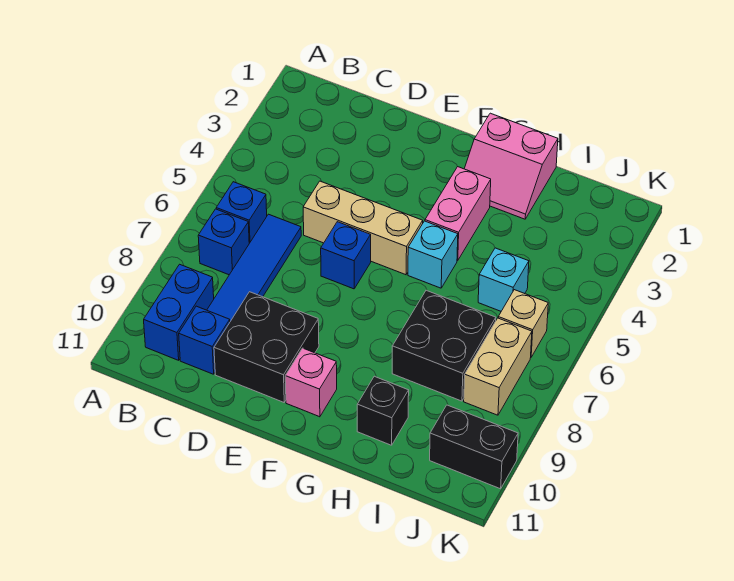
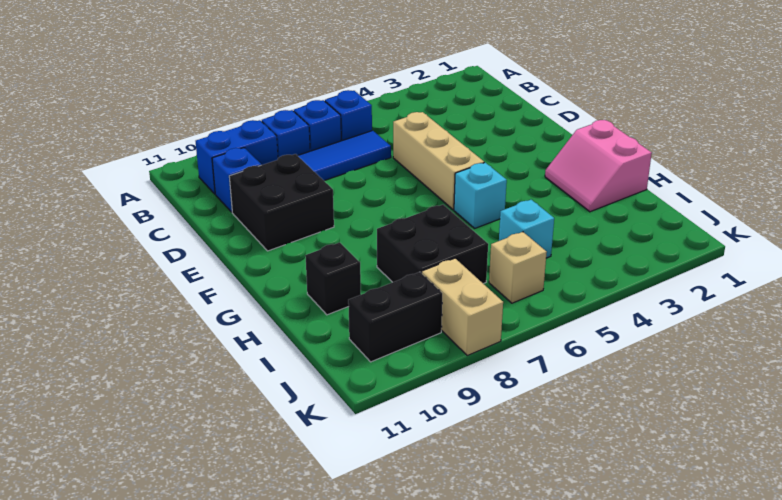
blue brick E6 level 1 -> blue brick B8 level 1
pink brick F10 level 1 -> none
pink brick G3:G4 level 1 -> none
tan brick J7:J8 level 1 -> tan brick J8:K8 level 1
black brick J10:K10 level 1 -> black brick J9:J10 level 1

